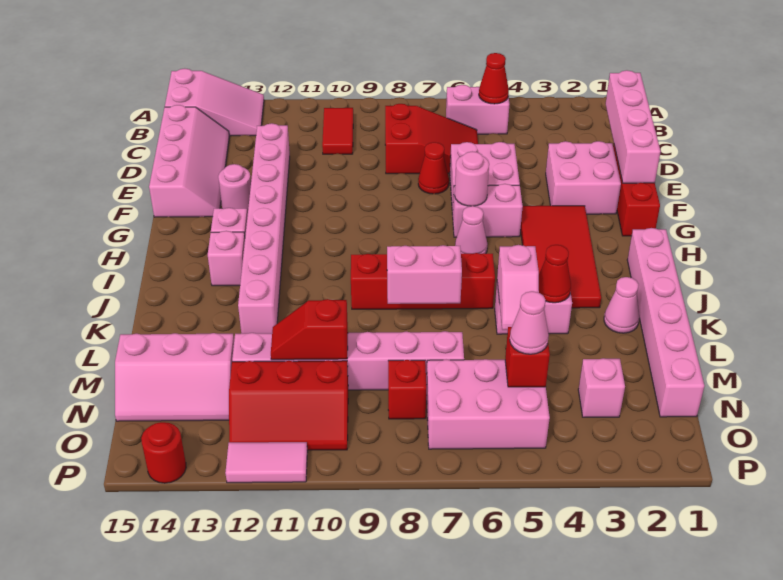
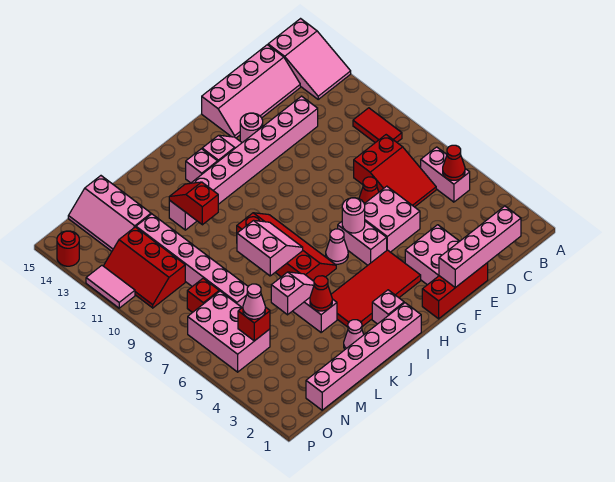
red tile B10:C10 level 1 -> red tile B9:B10 level 1
pink slope K5:L5 level 2 top K -> pink slope K5:L5 level 2 top L
red slope M10:M11 level 2 top 10 -> red slope K11:K12 level 2 top 11
pink brick N3 level 1 -> pink brick I2 level 1

